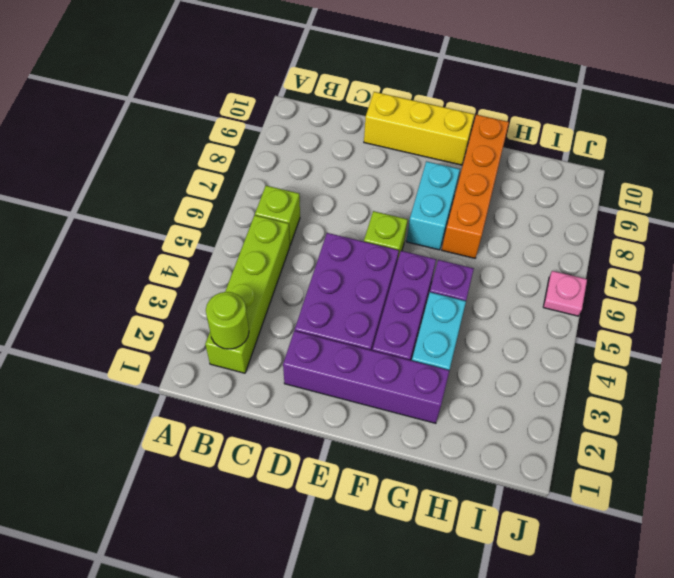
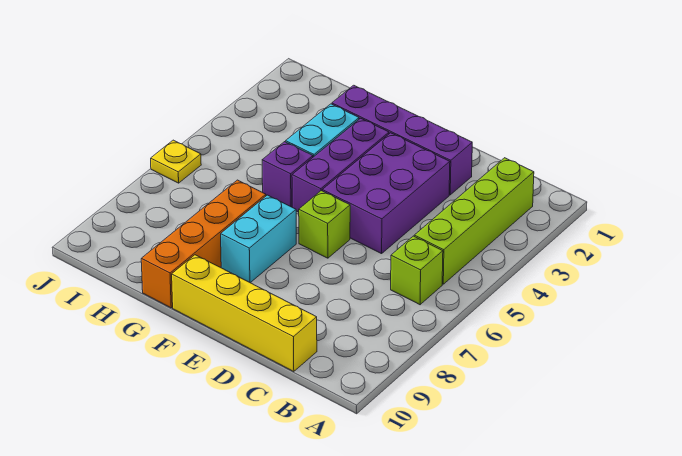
lime round brick B2 level 2 -> none
yellow brick D10:F10 level 1 -> yellow brick C10:F10 level 1
pink plate J6 level 1 -> yellow plate J6 level 1

